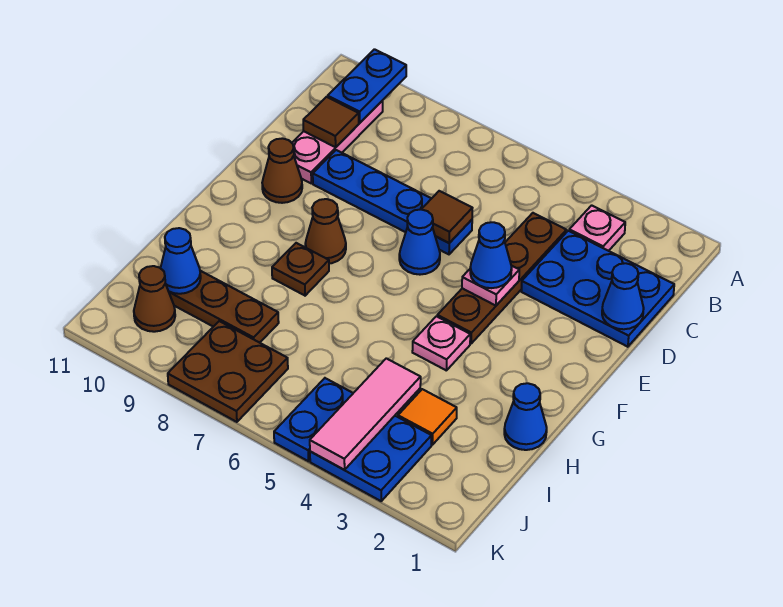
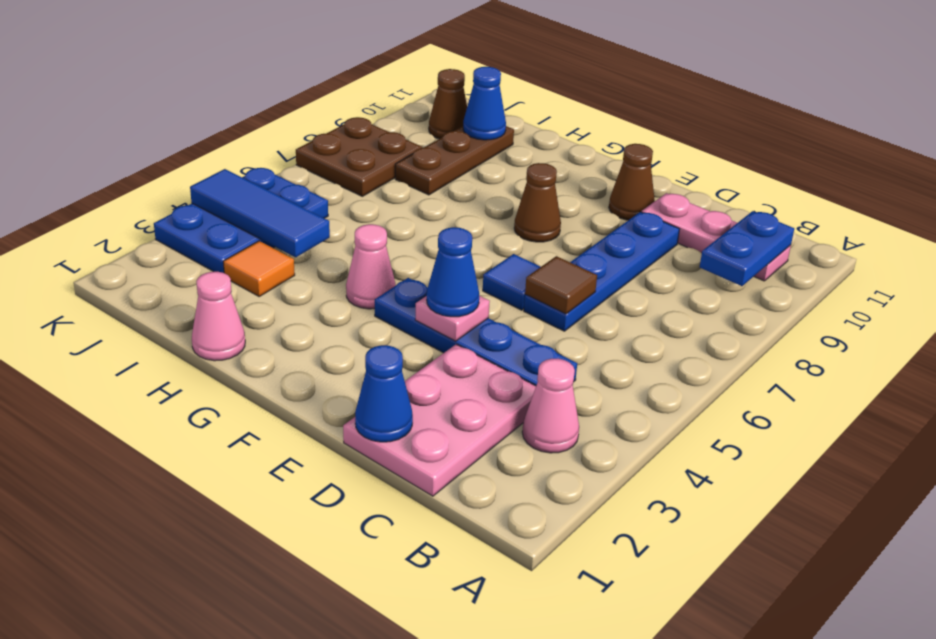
blue plate A10:B10 level 2 -> blue plate B9:B10 level 2
pink plate B3 level 1 -> pink cone B3 level 1
blue plate C1:D3 level 1 -> pink plate C1:D3 level 1
brown plate C4:F4 level 1 -> blue plate C4:F4 level 1
brown tile C10 level 2 -> none
blue cone E6 level 1 -> blue tile E6 level 1
pink plate G4 level 1 -> pink cone G4 level 1
brown plate G8 level 1 -> none
blue cone H1 level 1 -> pink cone H1 level 1
pink tile I4:K4 level 2 -> blue tile I4:K4 level 2

